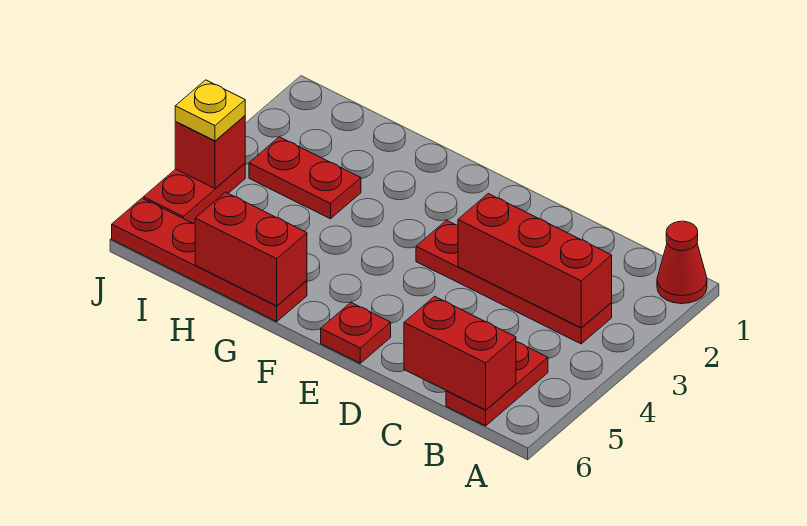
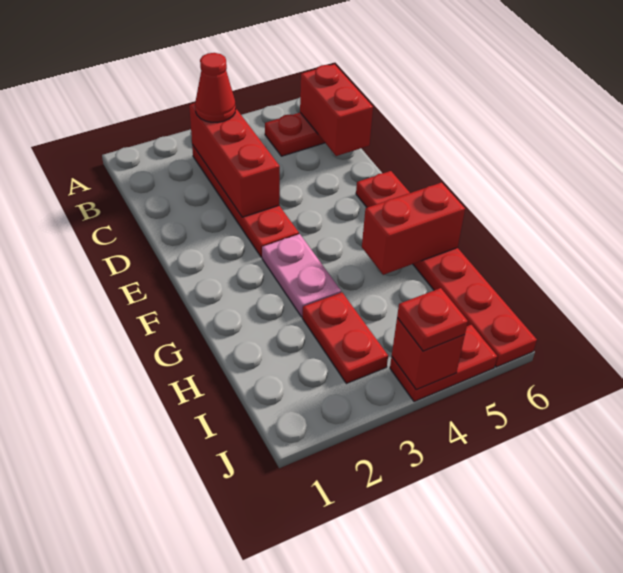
red cone A1 level 1 -> red cone B3 level 3
none -> pink plate F3:G3 level 1
red brick G6:H6 level 2 -> red brick G5:G6 level 2
yellow plate J4 level 3 -> red plate J4 level 3

